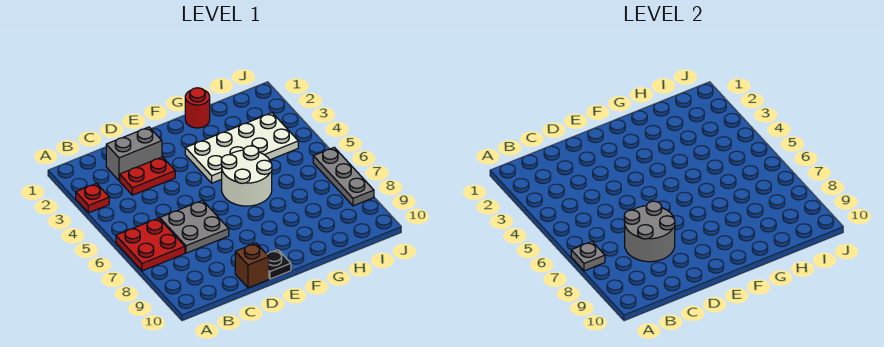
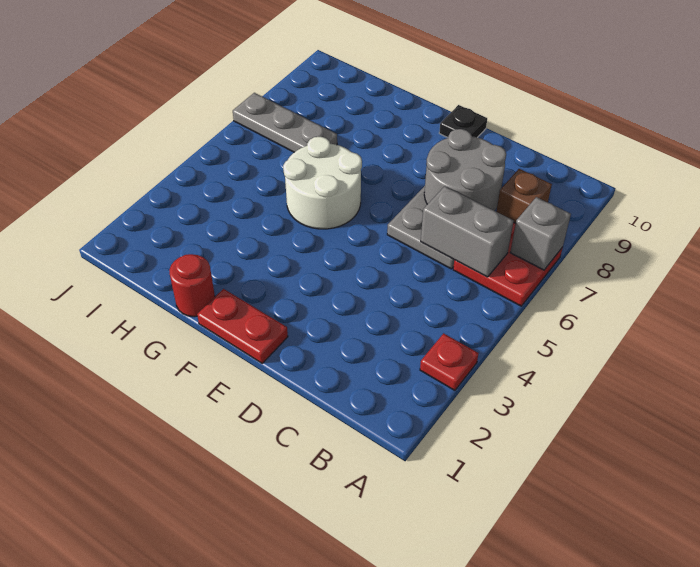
grey plate A7 level 2 -> grey brick A7 level 2
grey brick C2:D2 level 1 -> grey brick B6:C6 level 2
red plate C3:D3 level 1 -> red plate E1:F1 level 1
brown brick D10 level 1 -> brown brick B8 level 1
white plate F3:I4 level 1 -> none
grey plate J6:J8 level 1 -> grey plate H7:J7 level 1

